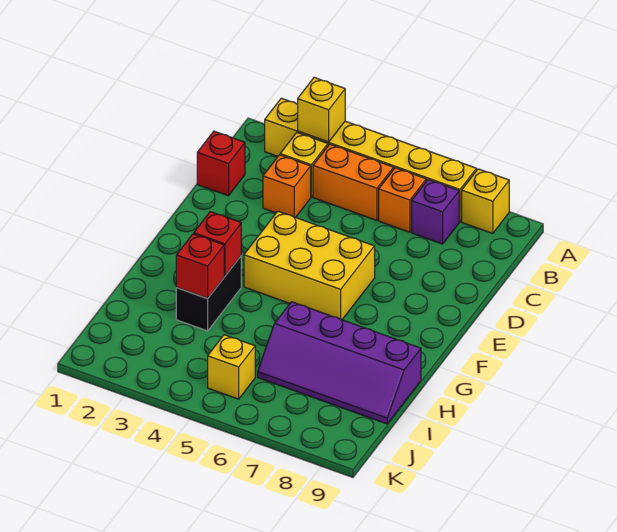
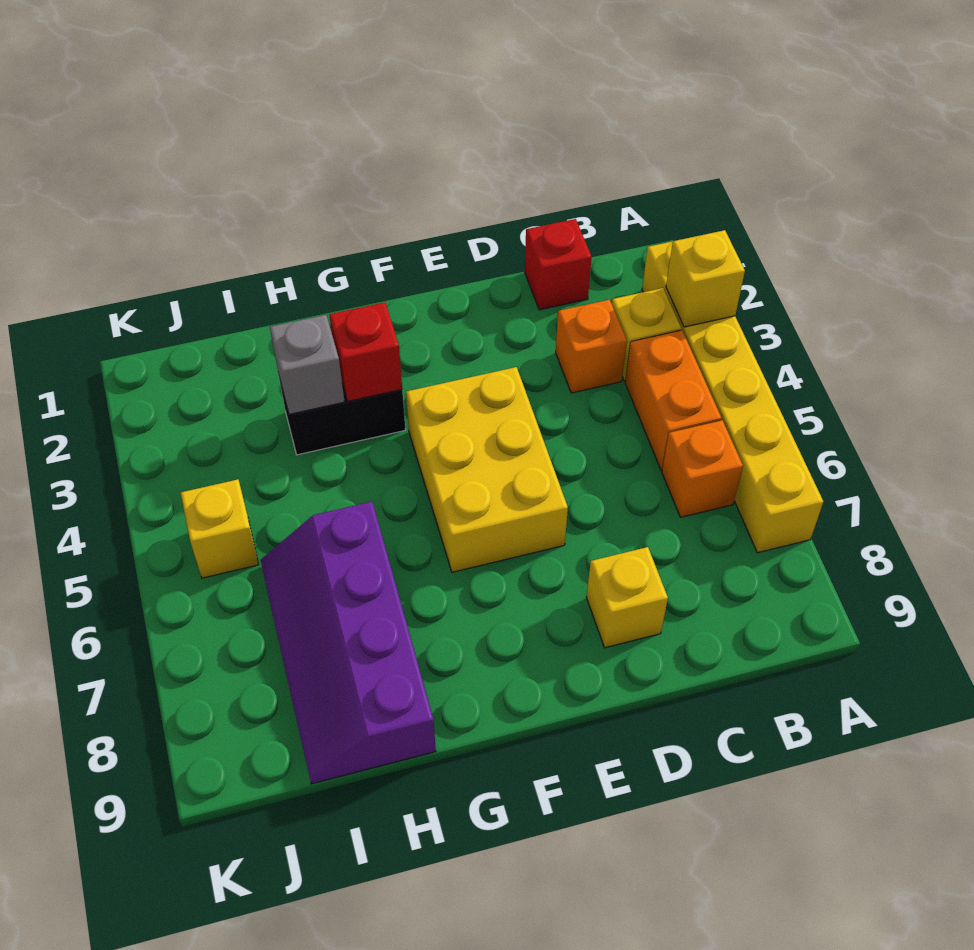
yellow brick A8 level 1 -> yellow brick D8 level 1
purple brick B7 level 1 -> none
red brick H3 level 2 -> grey brick H3 level 2

